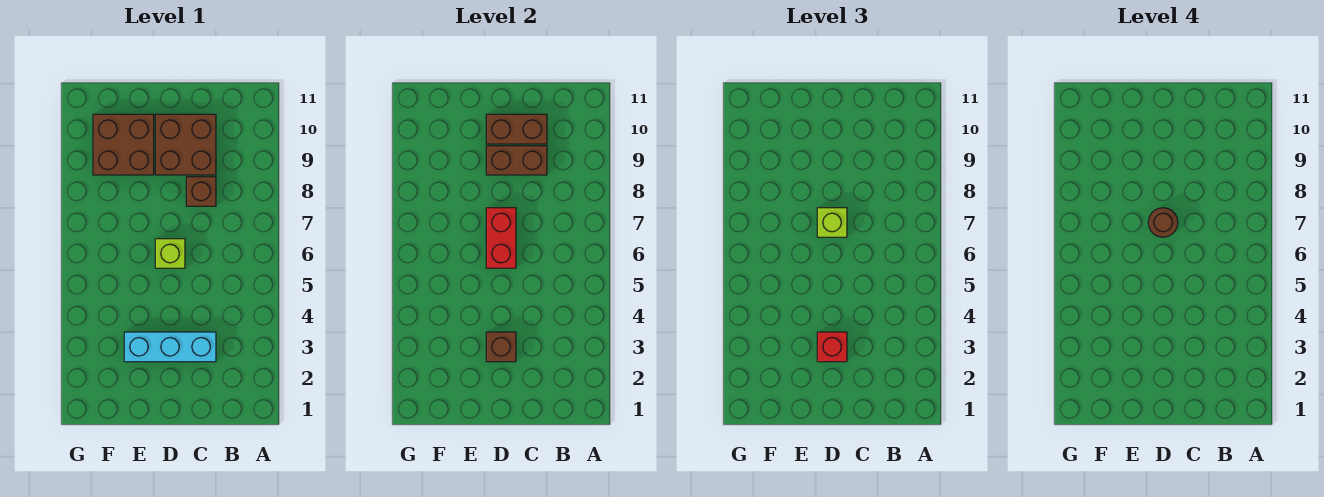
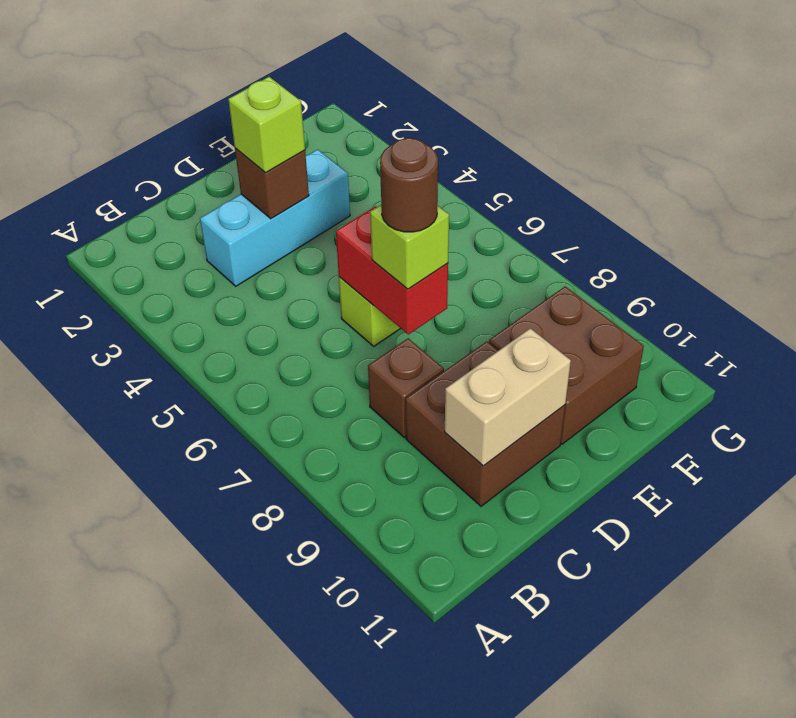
brown brick C9:D9 level 2 -> none
brown brick C10:D10 level 2 -> tan brick C10:D10 level 2
red brick D3 level 3 -> lime brick D3 level 3

